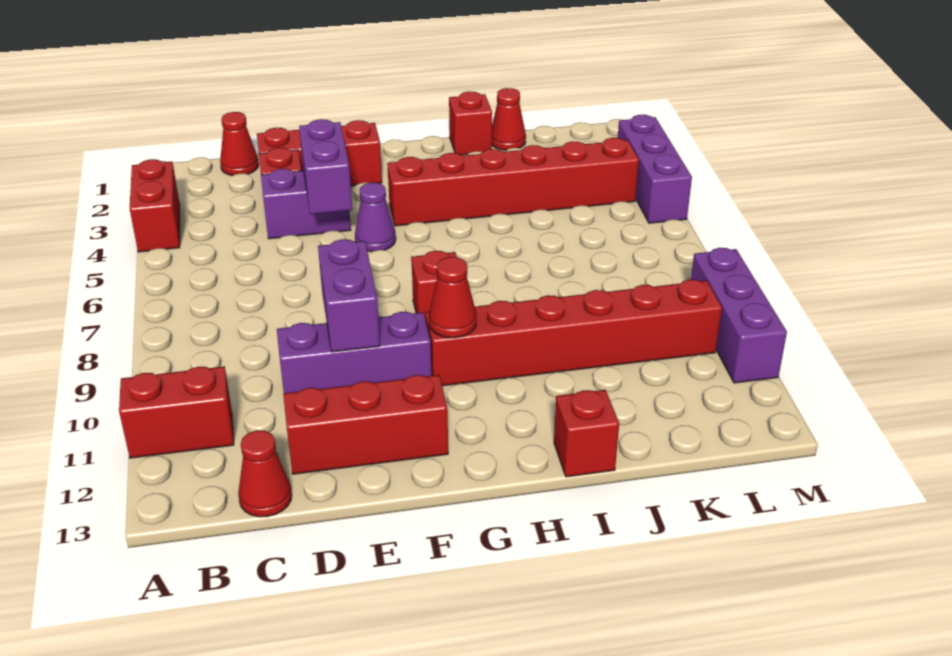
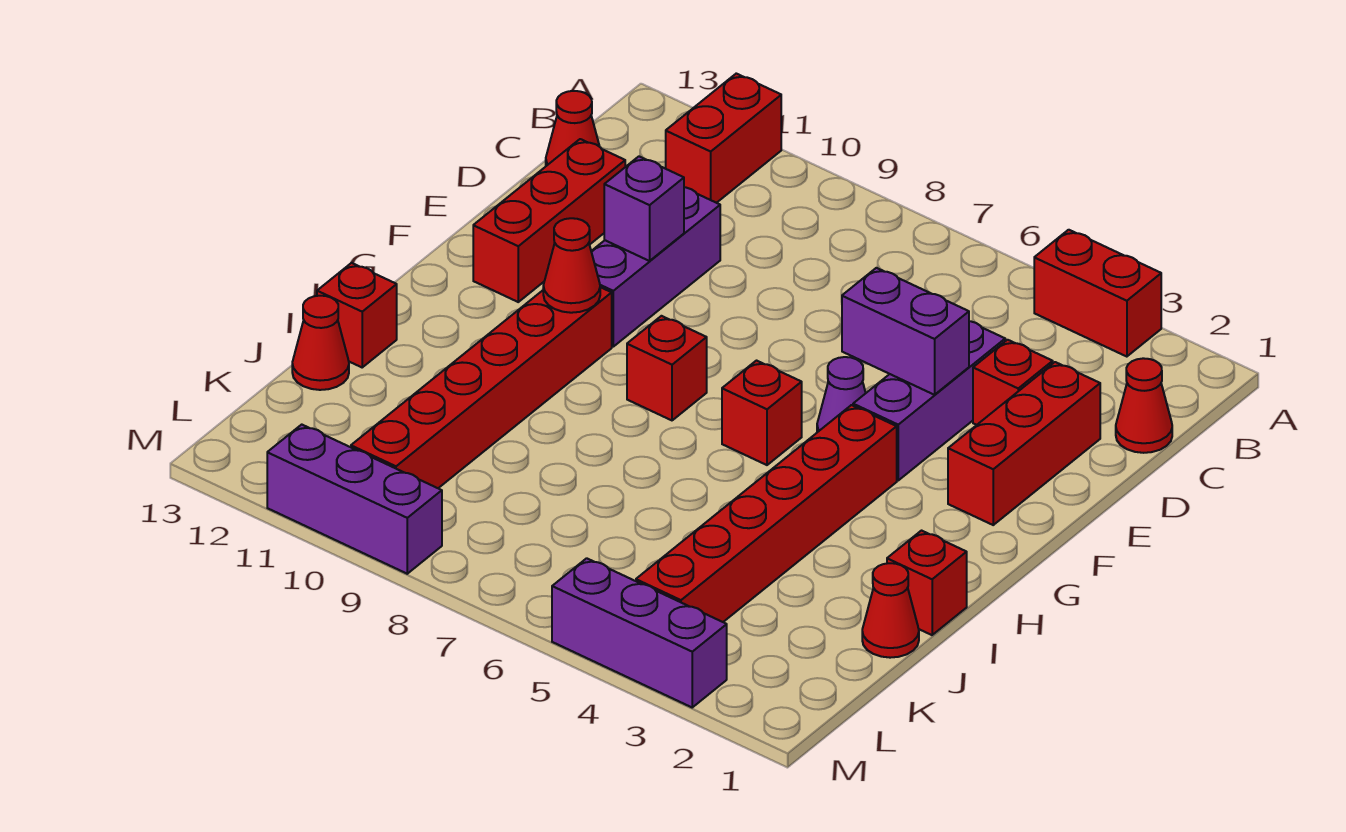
purple brick D4:E4 level 1 -> purple brick D4:F4 level 1
purple brick E9:E10 level 2 -> purple brick E10 level 2
none -> red brick G6 level 1
none -> red cone J13 level 1

